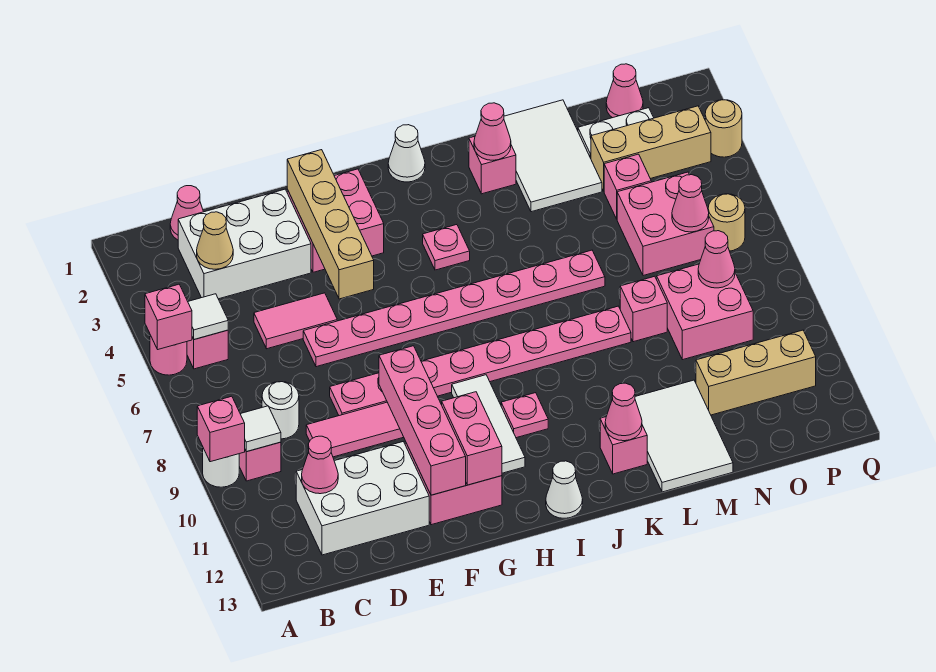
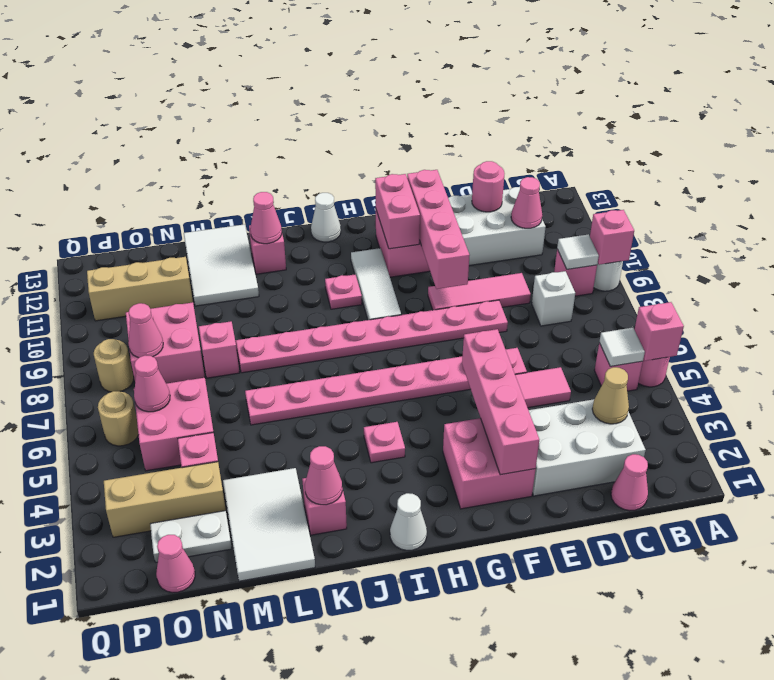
white round brick C8 level 1 -> white brick C8 level 1
none -> pink round brick D12 level 2
tan brick F2:F5 level 2 -> pink brick F2:F5 level 2
tan round brick Q3 level 1 -> tan round brick P8 level 1

